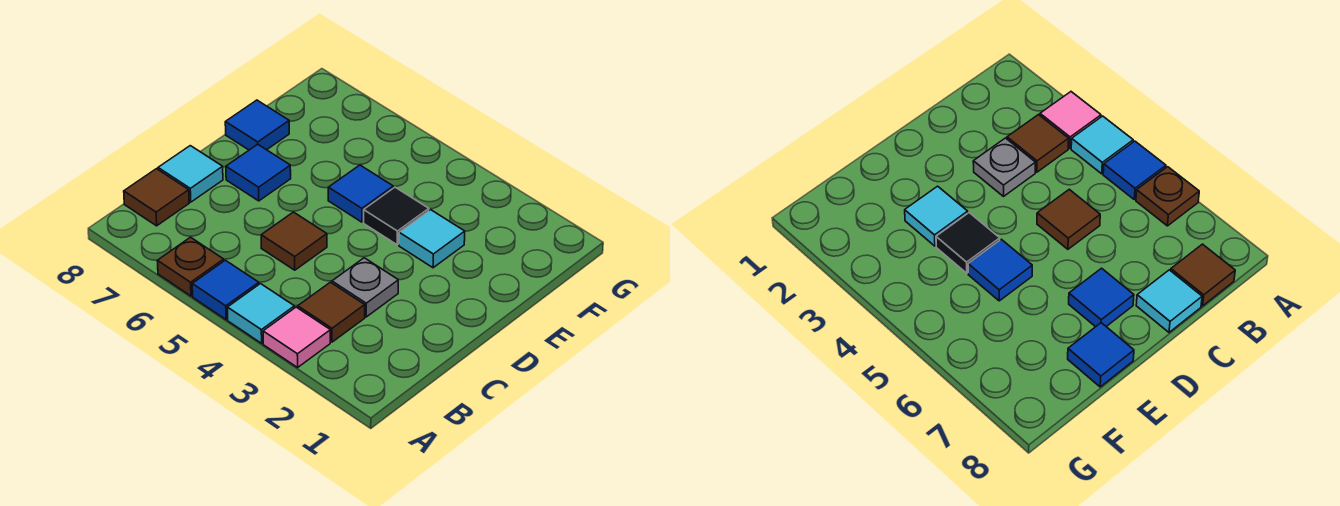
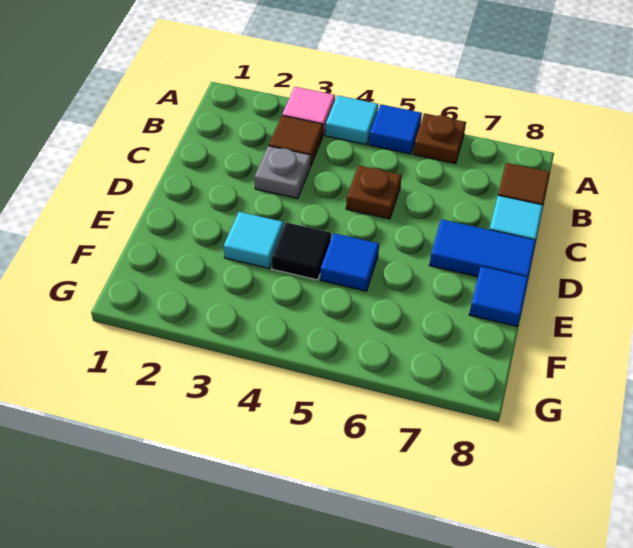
brown tile C5 level 1 -> brown plate C5 level 1
blue tile D7 level 1 -> blue tile D7:D8 level 1

